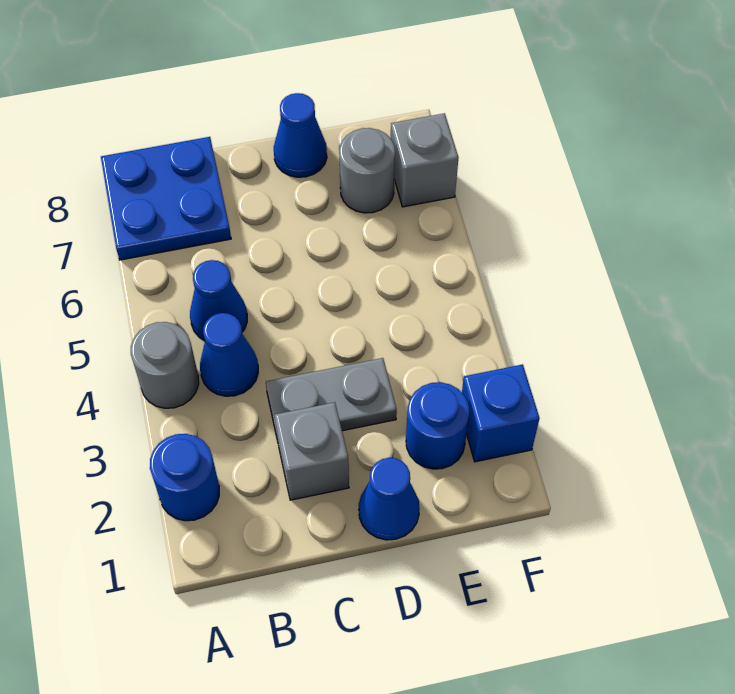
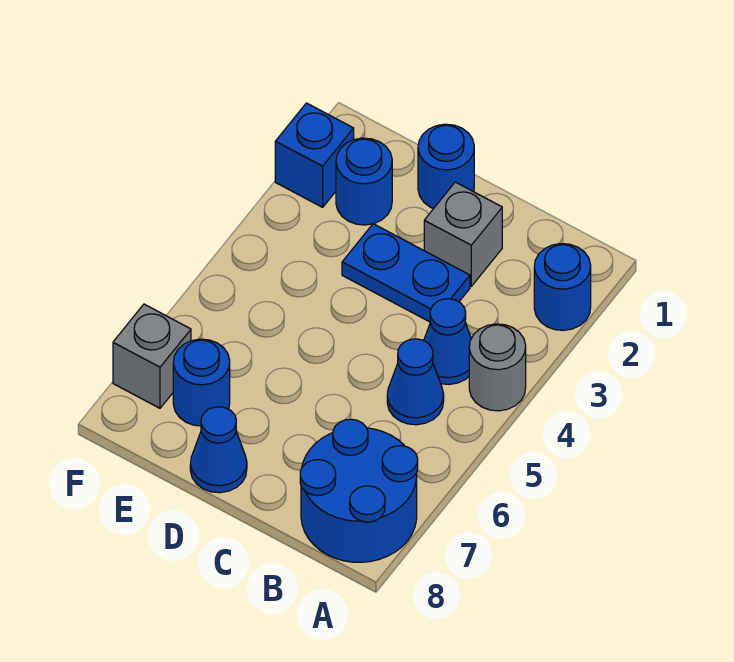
blue plate A7:B8 level 1 -> blue round brick A7:B8 level 1
grey plate C3:D3 level 1 -> blue plate C3:D3 level 1
blue cone D1 level 1 -> blue round brick D1 level 1
grey round brick E7 level 1 -> blue round brick E7 level 1

